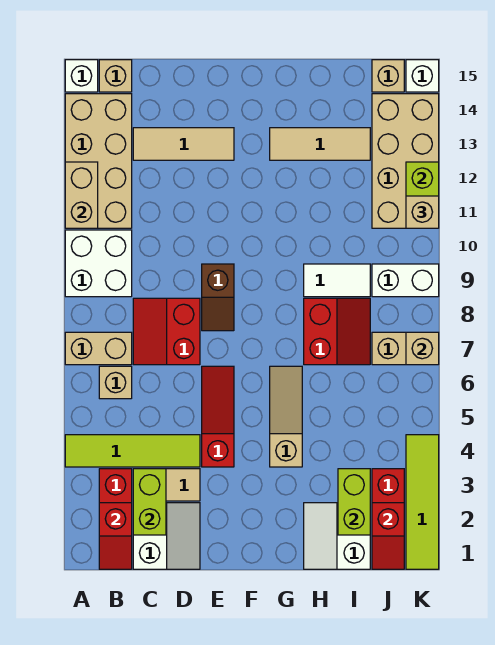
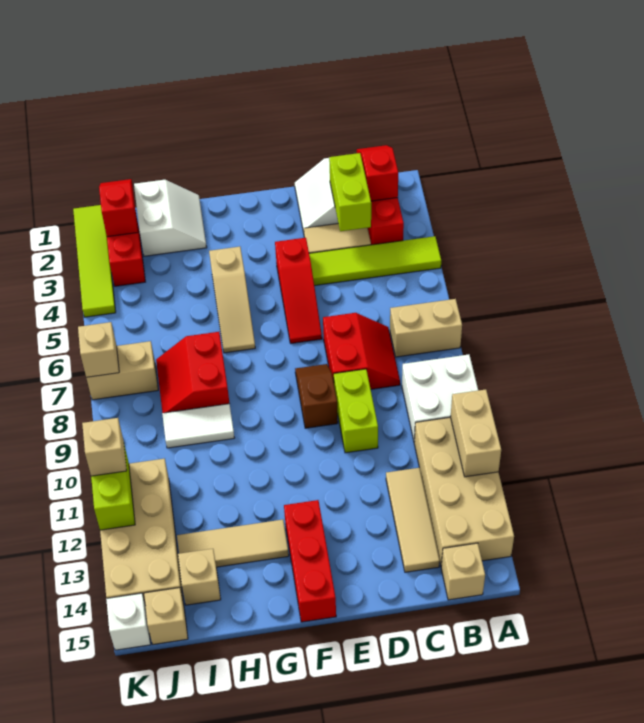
white brick A15 level 1 -> none
tan brick B6 level 1 -> tan brick I14 level 1
tan tile C13:E13 level 1 -> tan tile C12:C14 level 1
none -> red brick F13:F15 level 1
lime brick I2:I3 level 2 -> lime brick D9:D10 level 1
white brick J9:K9 level 1 -> none

